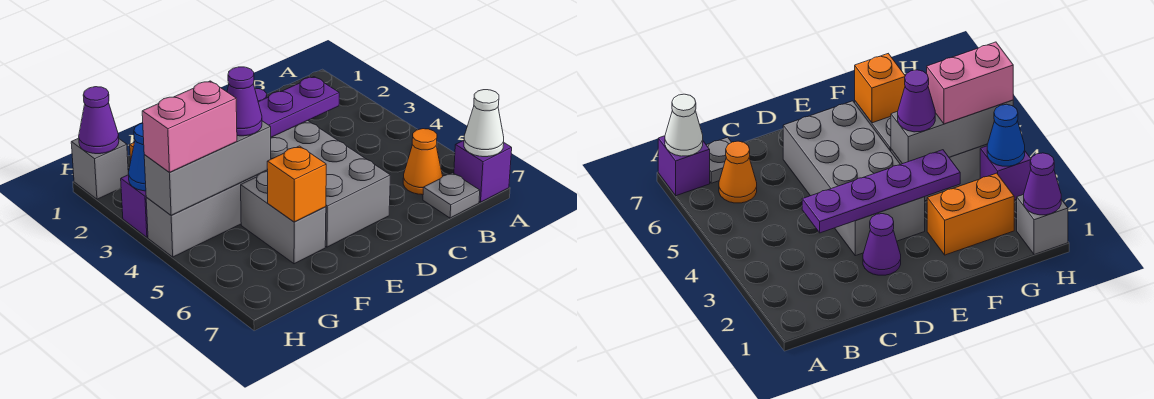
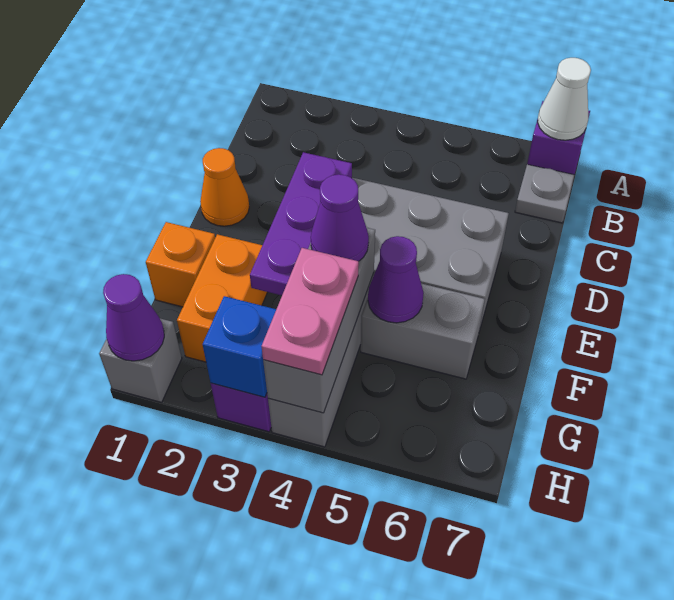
orange cone B6 level 1 -> orange cone D1 level 1
purple plate C3:F3 level 2 -> purple plate D3:F3 level 2
purple cone D2 level 1 -> purple cone F5 level 2
orange brick F6 level 2 -> orange brick F1 level 1
pink brick G4:H4 level 3 -> pink plate G4:H4 level 3
blue cone H3 level 2 -> blue brick H3 level 2

